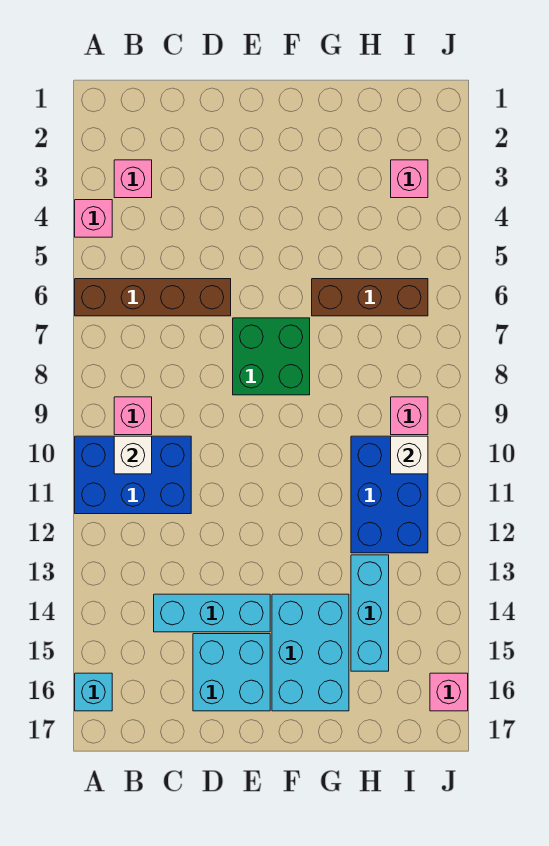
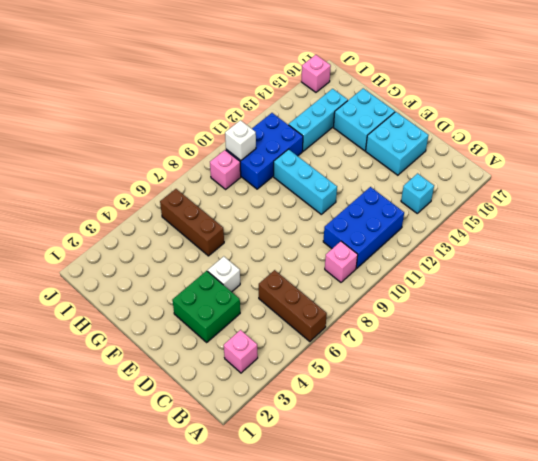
pink brick A4 level 1 -> none
brown brick A6:D6 level 1 -> brown brick A6:C6 level 1
blue brick A10:C11 level 1 -> blue brick B10:C12 level 1
cyan brick A16 level 1 -> cyan brick B14 level 1
white brick B10 level 2 -> white brick E5 level 1
cyan brick C14:E14 level 1 -> cyan brick E11:G11 level 1
green brick E7:F8 level 1 -> green brick D3:E4 level 1
cyan brick F14:G16 level 1 -> cyan brick F15:G16 level 1
pink brick I3 level 1 -> none

